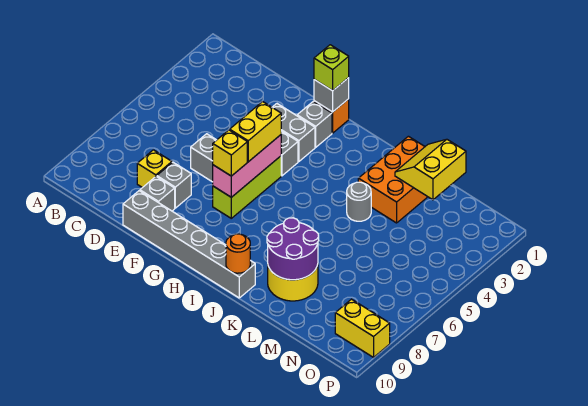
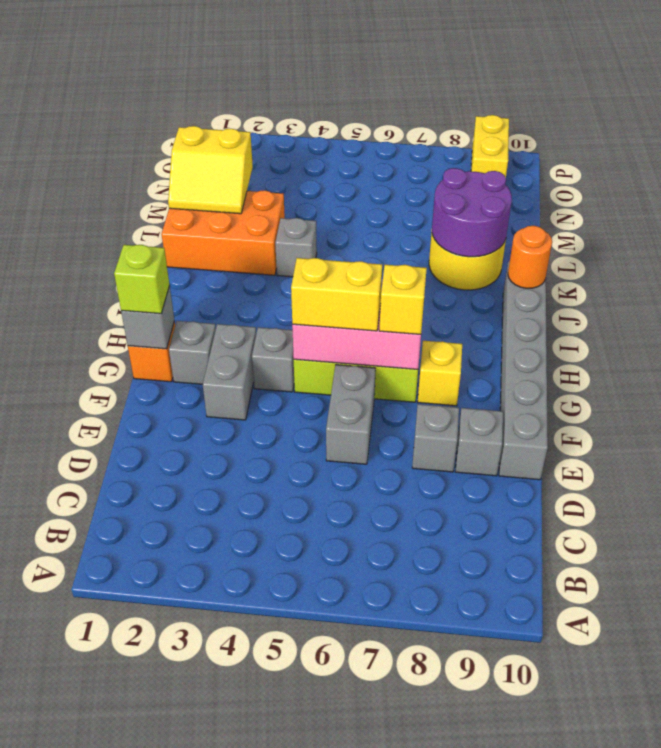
yellow brick D8 level 1 -> yellow brick G8 level 1
grey round brick K4 level 1 -> grey brick K4 level 1

